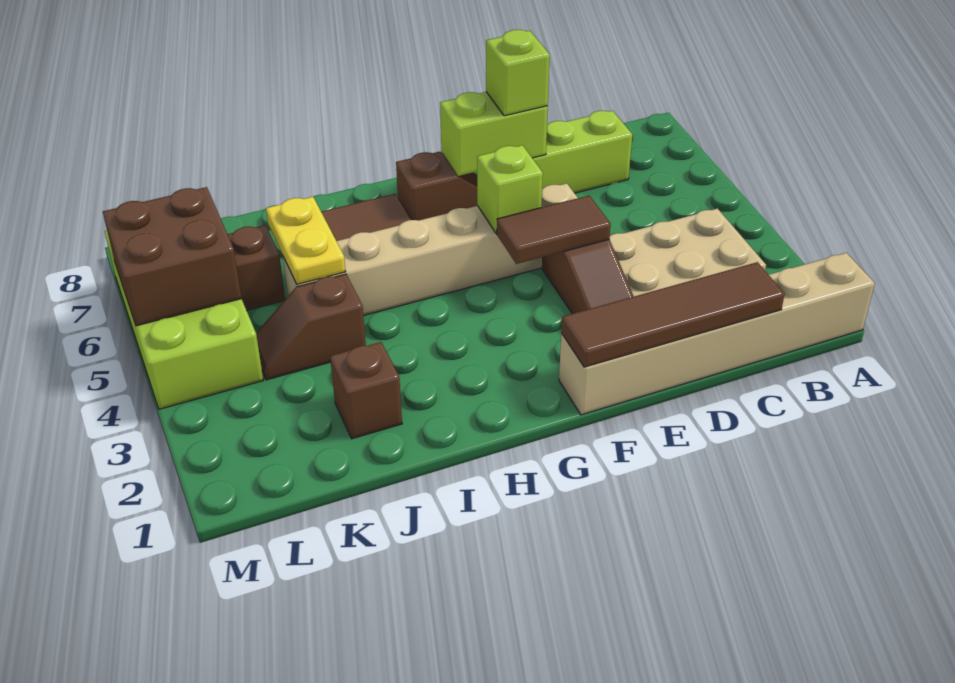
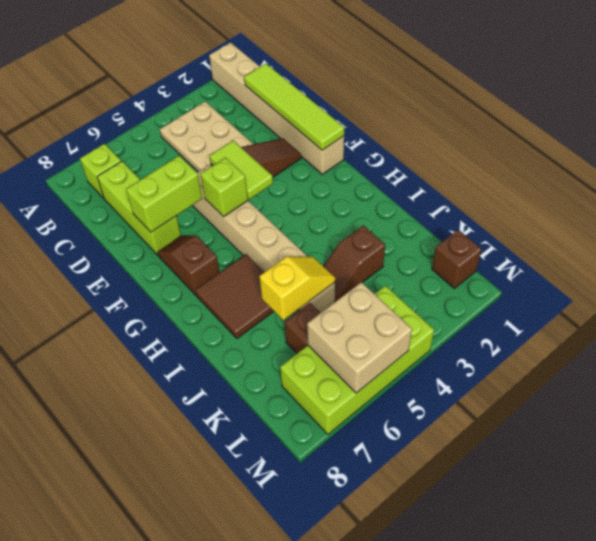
brown tile C1:F1 level 2 -> lime tile C1:F1 level 2
brown tile E4:F4 level 2 -> lime tile E4:F4 level 2
lime brick E7:F7 level 2 -> lime brick E6:E7 level 2
lime brick E7 level 3 -> lime brick B7 level 1
brown brick J2 level 1 -> brown brick L1 level 1
brown slope J4:K4 level 1 top J -> brown slope J3:J4 level 1 top 3
yellow plate J5:J6 level 2 -> yellow slope J5:J6 level 2 top 6
brown brick L5:M6 level 2 -> tan brick L5:M6 level 2

